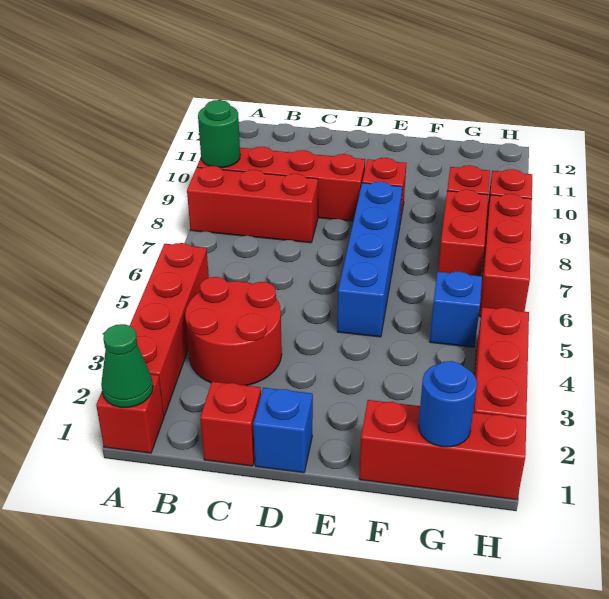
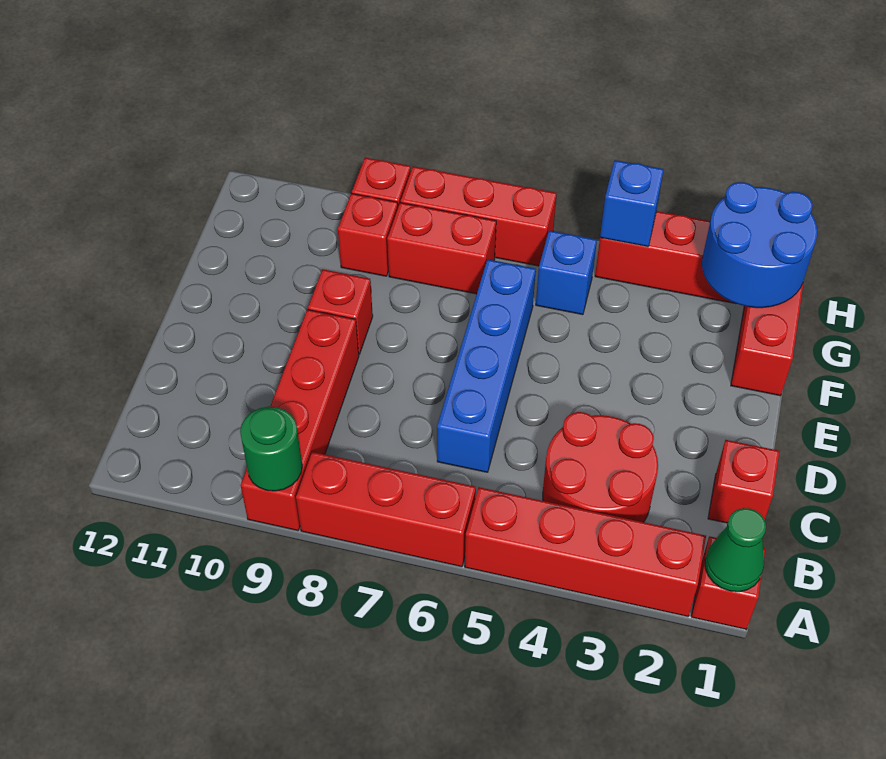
red brick A8:C8 level 1 -> red brick A6:A8 level 1
blue brick D1 level 1 -> blue brick H4 level 2
blue brick E5:E8 level 1 -> blue brick C6:F6 level 1
blue round brick G1 level 2 -> blue round brick G1:H2 level 2

